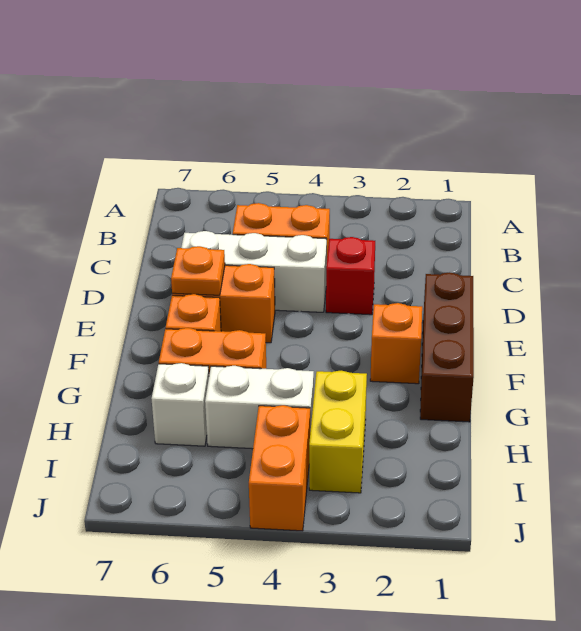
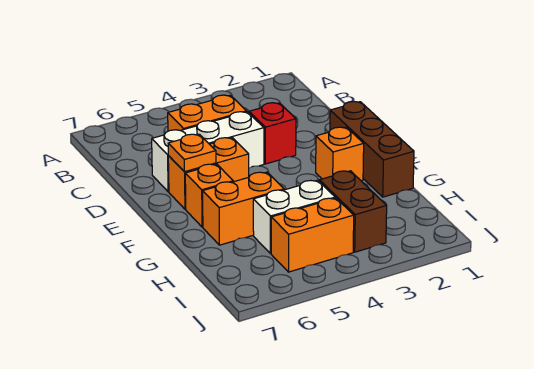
yellow brick H3:I3 level 1 -> brown brick H3:I3 level 1
white brick H6 level 1 -> none
orange brick I4:J4 level 1 -> orange brick I4:I5 level 1

